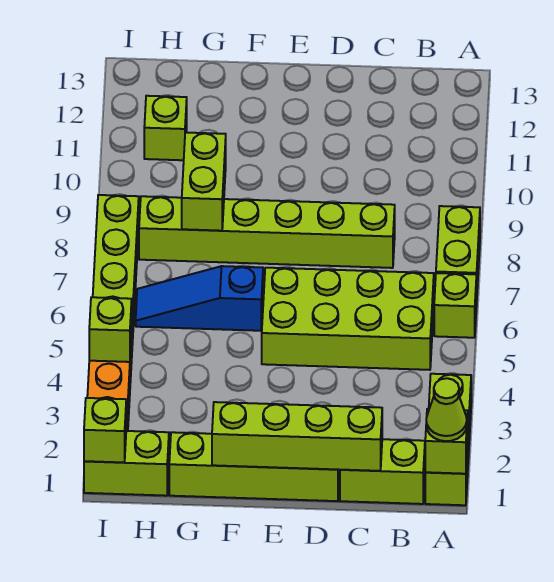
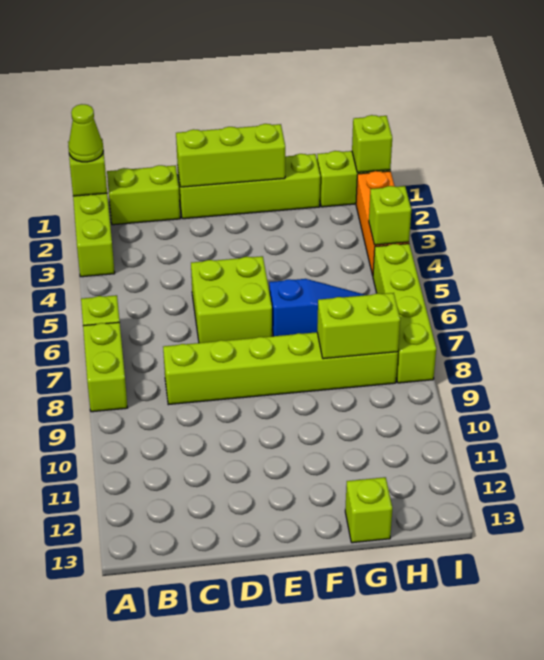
lime brick B5:E6 level 1 -> lime brick D5:E6 level 1
lime brick C1:F1 level 2 -> lime brick D1:F1 level 2
lime brick G8:G9 level 2 -> lime brick G8:H8 level 2
lime brick H11 level 1 -> lime brick G13 level 1

